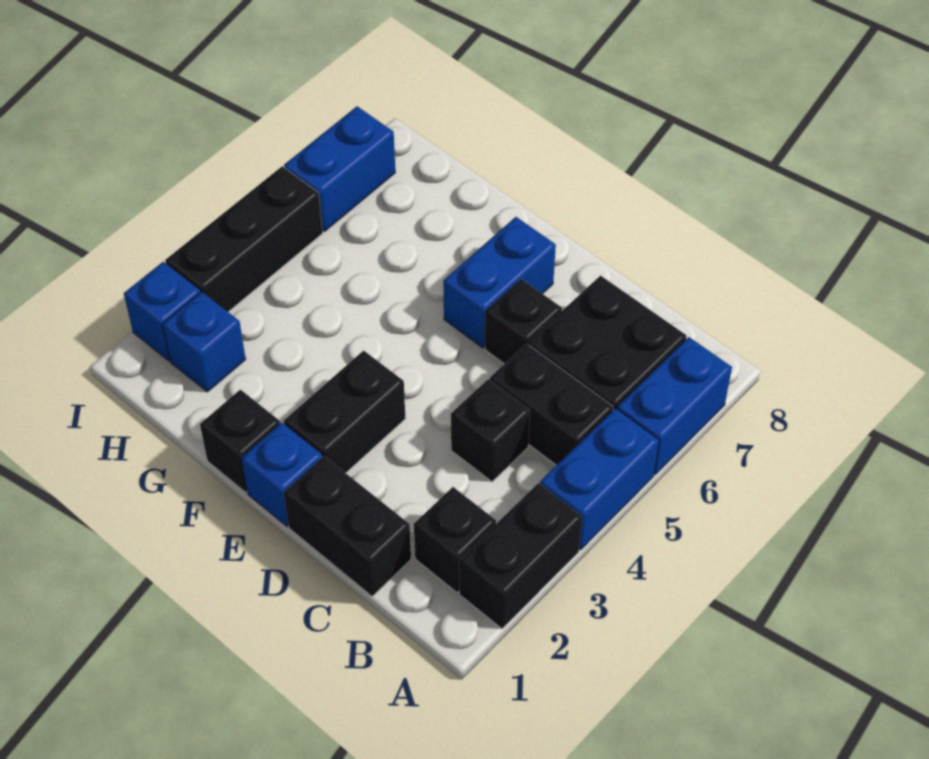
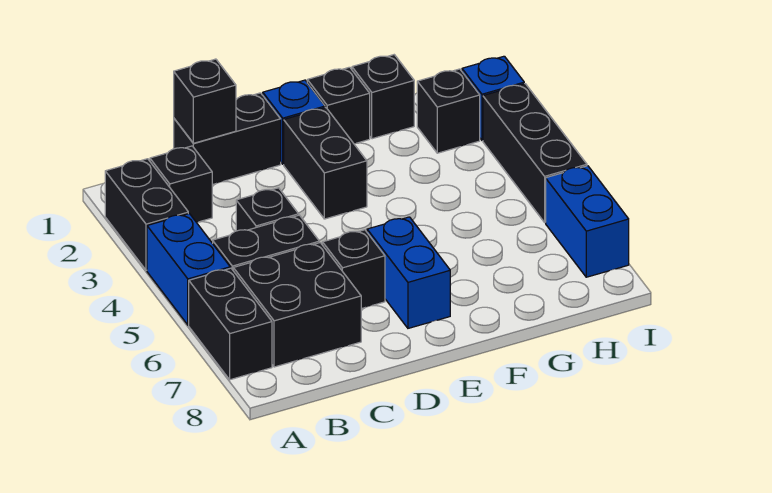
blue brick A6:A7 level 1 -> black brick A6:A7 level 1
none -> black brick C1 level 2
none -> black brick G1 level 1
blue brick H2 level 1 -> black brick H2 level 1

